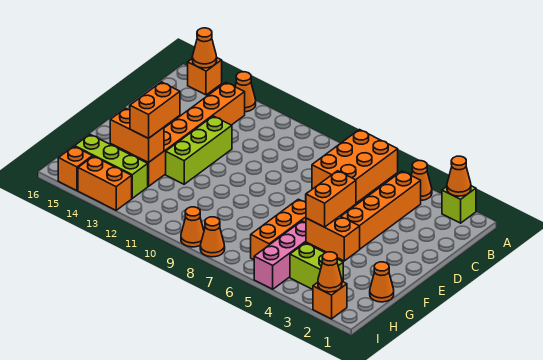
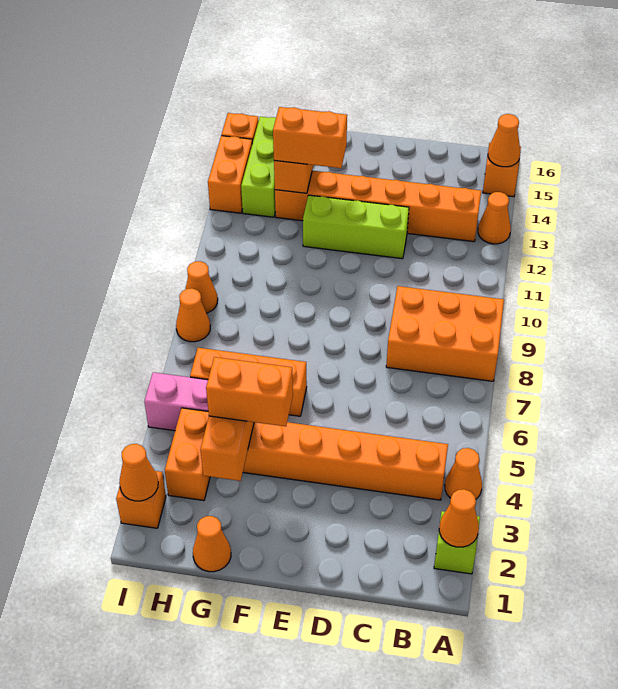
orange brick A6:C7 level 1 -> orange brick A8:C9 level 1
lime brick H3:H4 level 1 -> orange brick H3:H4 level 1

